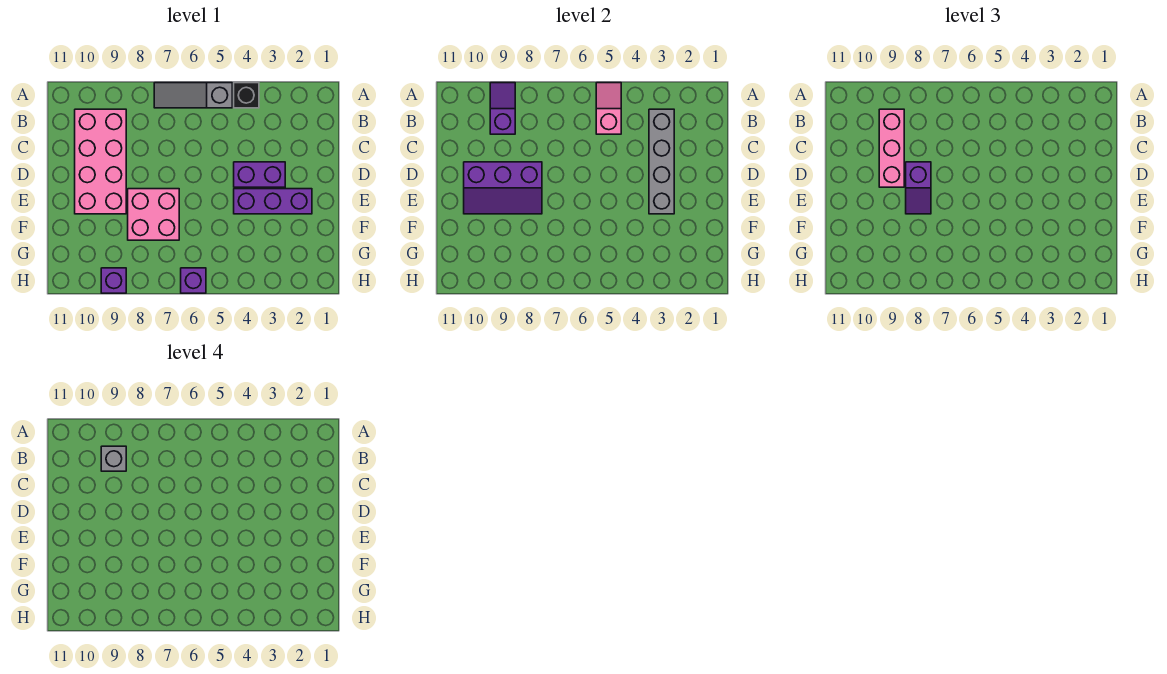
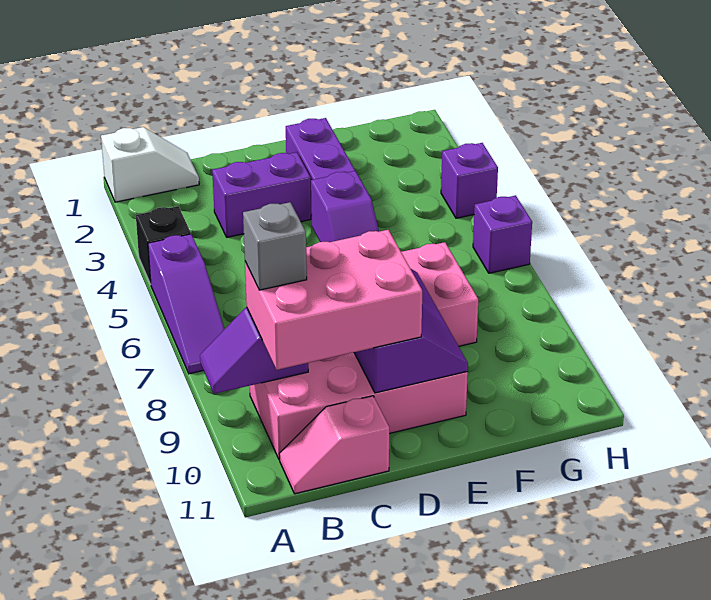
none -> white slope A1:B1 level 1 top A
grey slope A5:A7 level 1 top 5 -> purple slope A5:A7 level 1 top 5
pink slope A5:B5 level 2 top B -> pink slope B11:C11 level 1 top C
grey brick B3:E3 level 2 -> none
pink brick B9:D9 level 3 -> pink brick B9:D10 level 3
purple brick D3:D4 level 1 -> purple brick C3:D3 level 1
purple slope D8:E8 level 3 top D -> purple slope D7:D8 level 3 top 7
purple brick H9 level 1 -> purple brick H4 level 1

